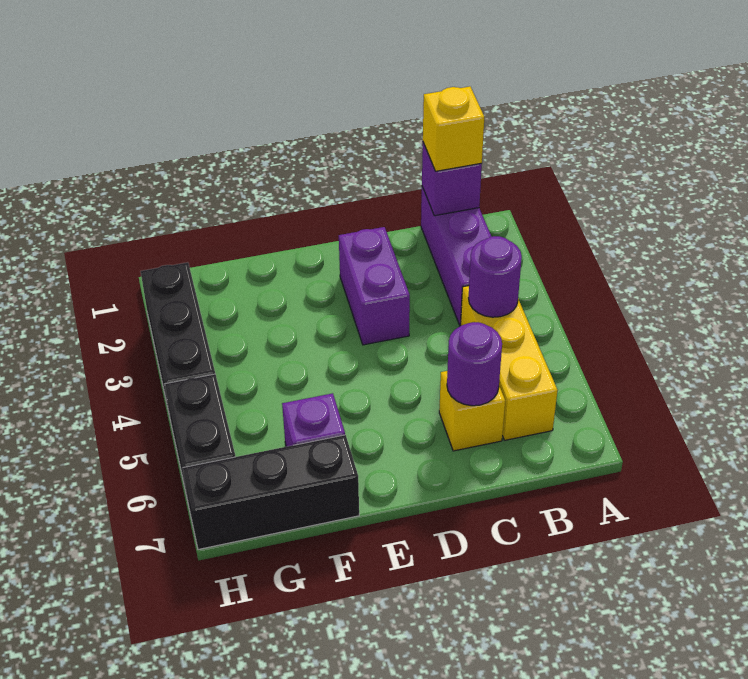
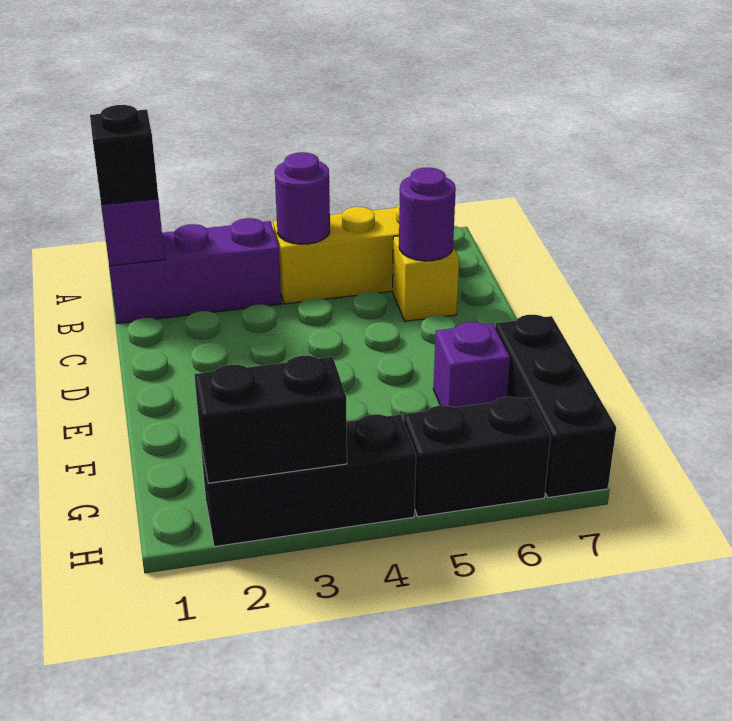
yellow brick B1 level 3 -> black brick B1 level 3
purple brick D2:D3 level 1 -> none
none -> black brick H2:H3 level 2

